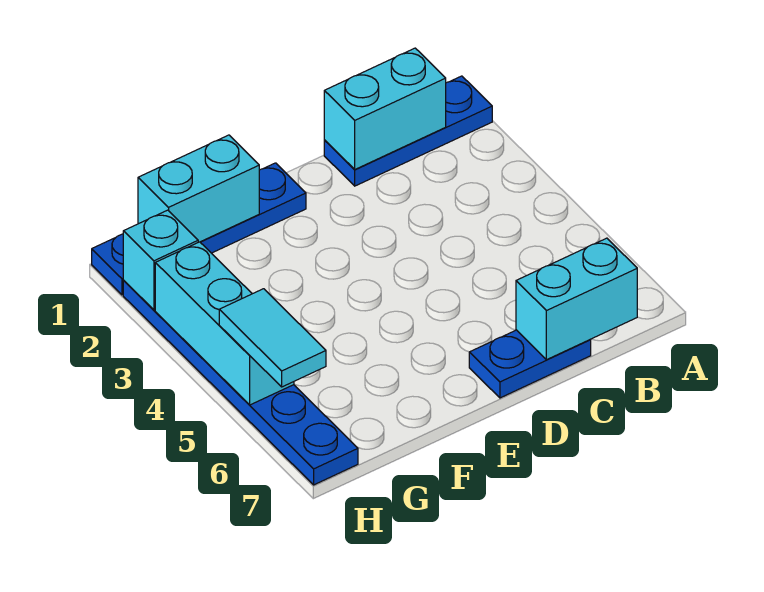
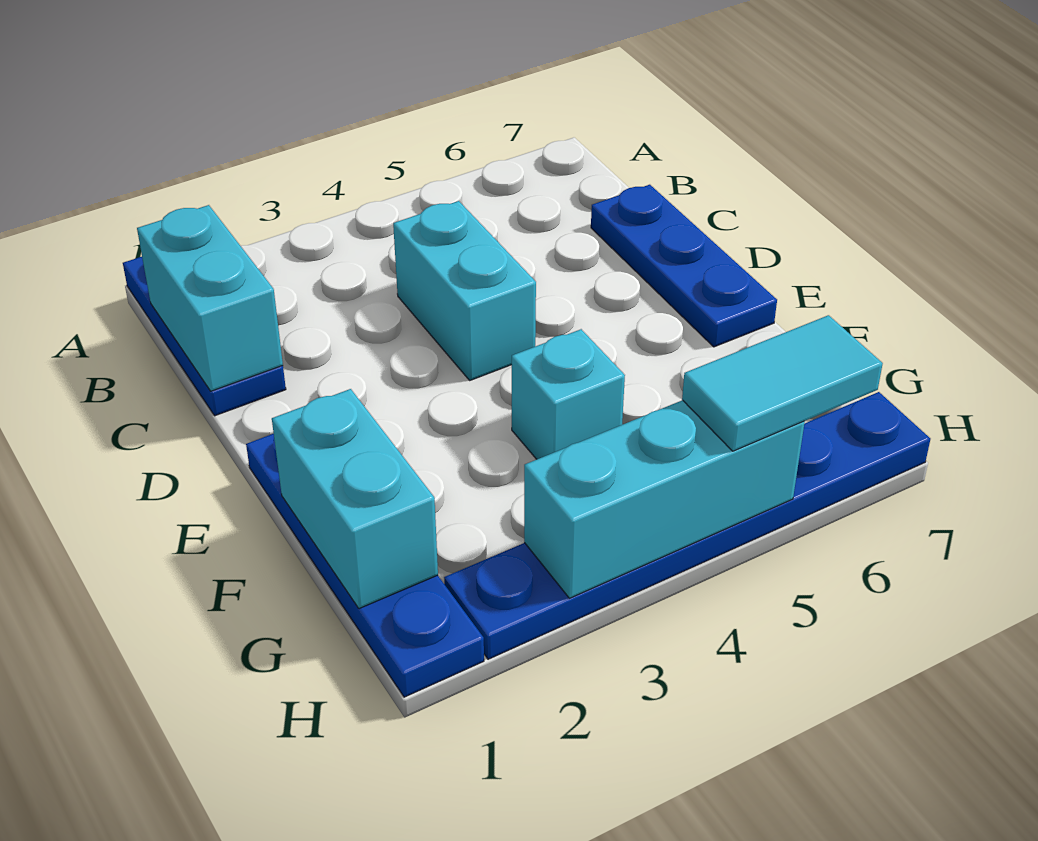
cyan brick B7:C7 level 2 -> cyan brick C4:D4 level 1
blue plate C7:D7 level 1 -> blue plate C7:E7 level 1
cyan brick H2 level 2 -> cyan brick F4 level 1

